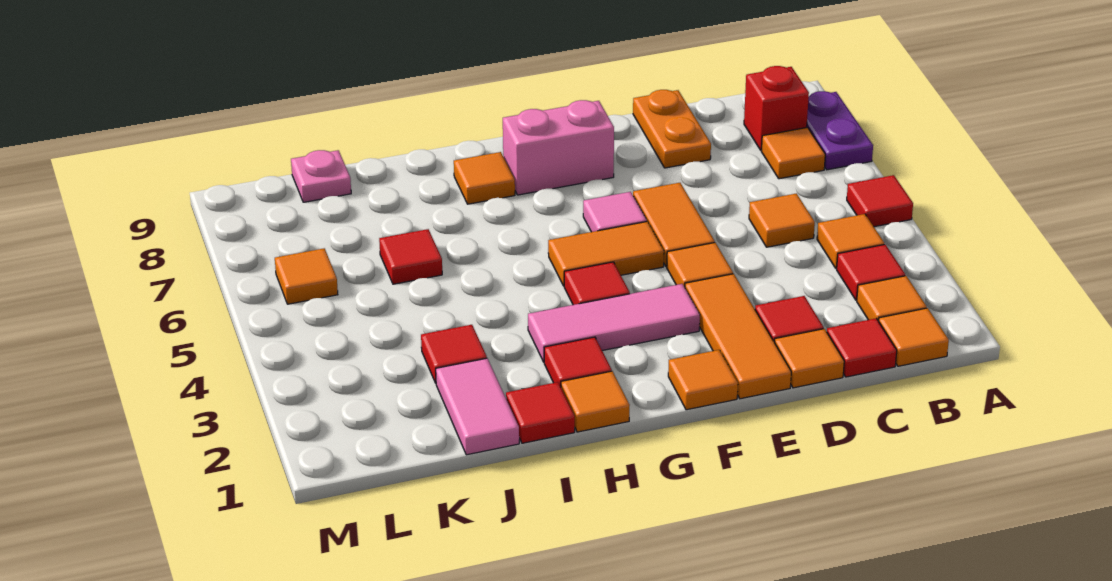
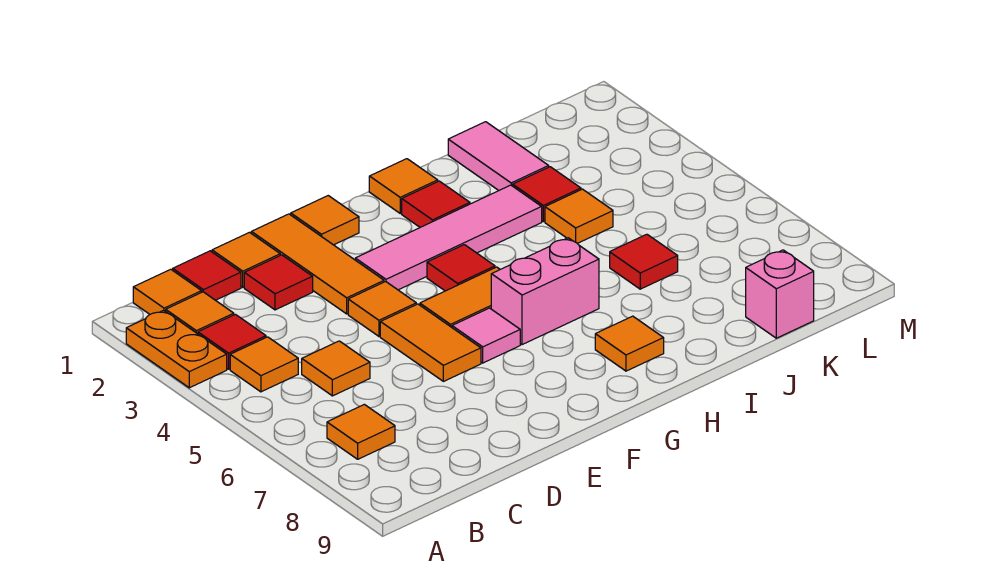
red tile A5 level 1 -> none
purple plate A7:A8 level 1 -> none
red brick B8 level 1 -> none
orange plate D8:D9 level 1 -> orange plate A2:A3 level 1
pink tile F3:H3 level 1 -> pink tile F3:I3 level 1
pink brick F8:G8 level 1 -> pink brick G6:H6 level 1
red tile I1 level 1 -> none
pink plate K9 level 1 -> pink brick K9 level 1
orange tile L6 level 1 -> orange tile J4 level 1

